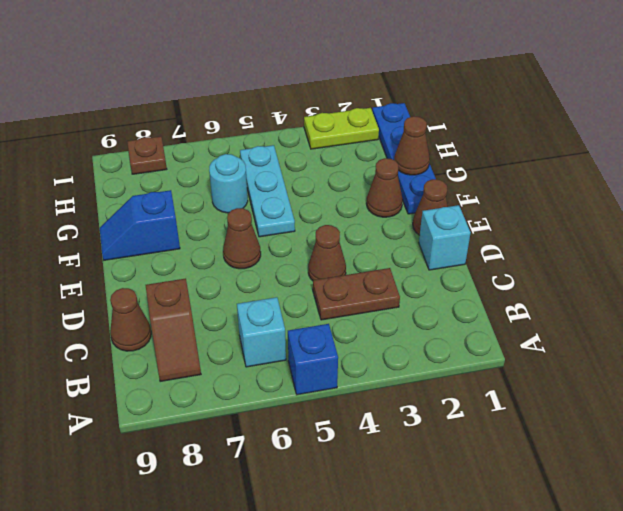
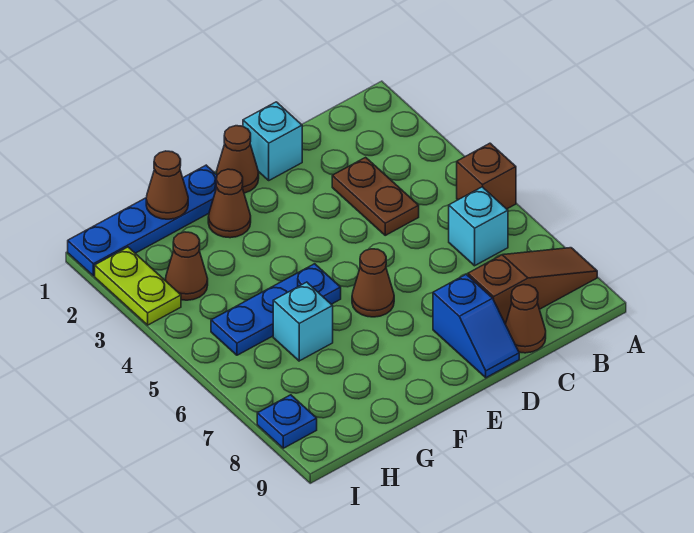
blue brick A5 level 1 -> brown brick A5 level 1
brown slope B8:C8 level 1 top C -> brown slope A8:C8 level 1 top C
brown cone D4 level 1 -> brown cone H3 level 1
cyan plate F5:H5 level 1 -> blue plate F5:H5 level 1
blue slope F8:F9 level 1 top 8 -> blue slope D8:D9 level 1 top 8
cyan round brick G6 level 1 -> cyan brick G6 level 1
brown plate I8 level 1 -> blue plate I8 level 1

